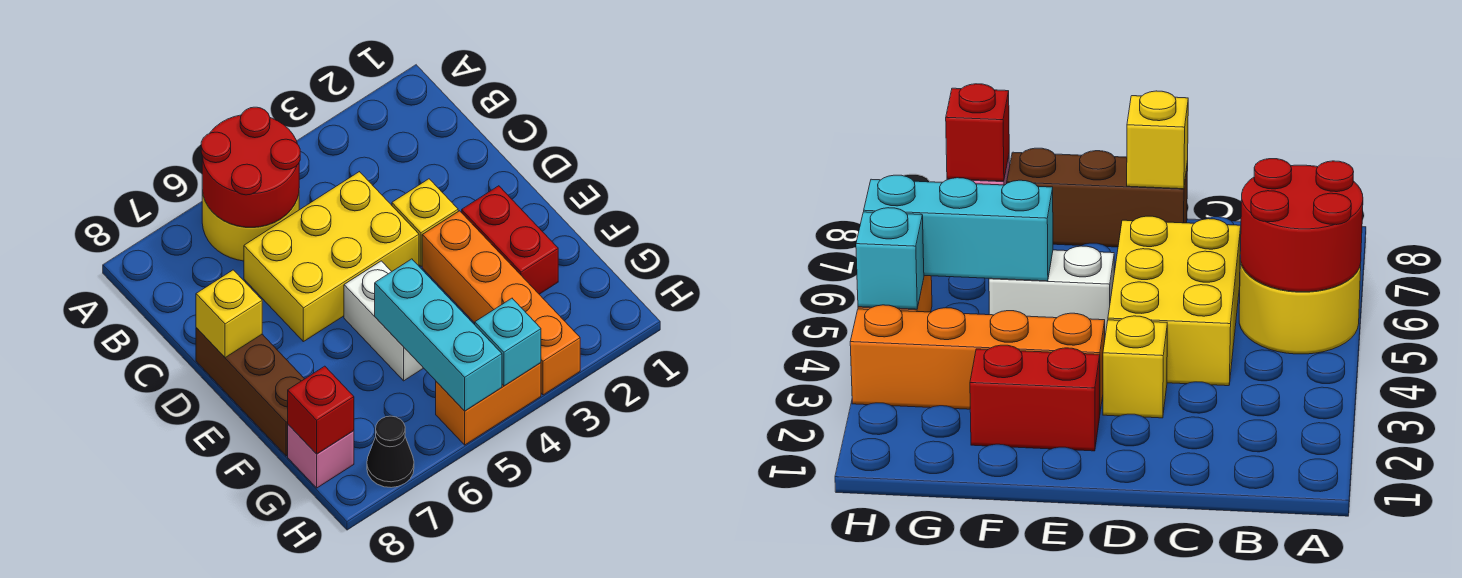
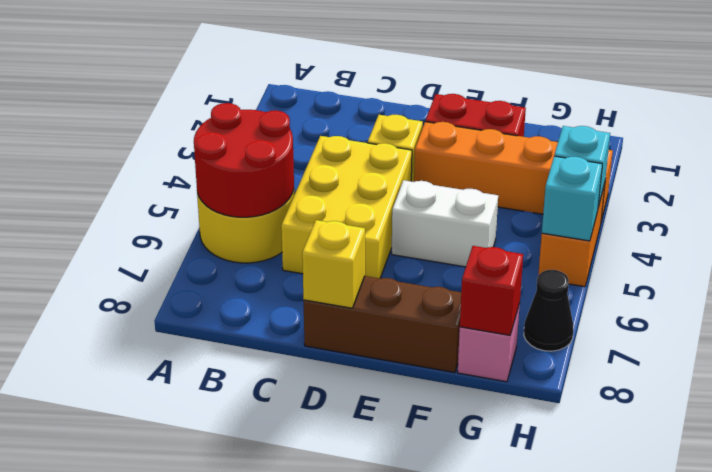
cyan brick F5:H5 level 2 -> cyan brick H5 level 2

